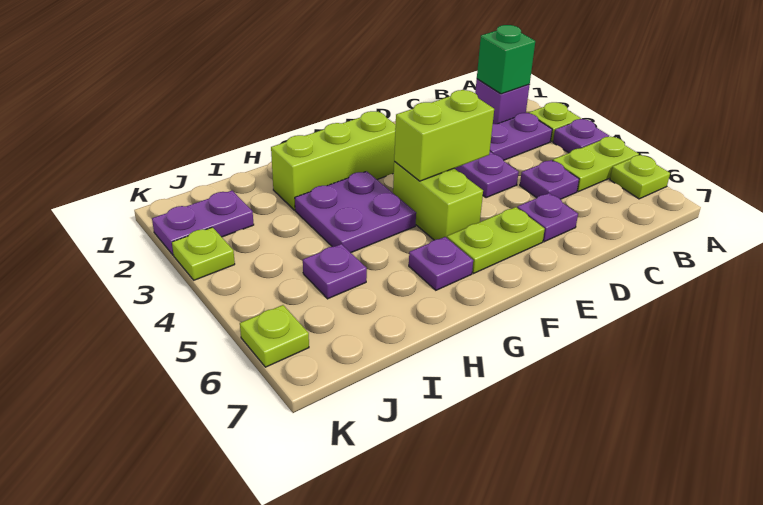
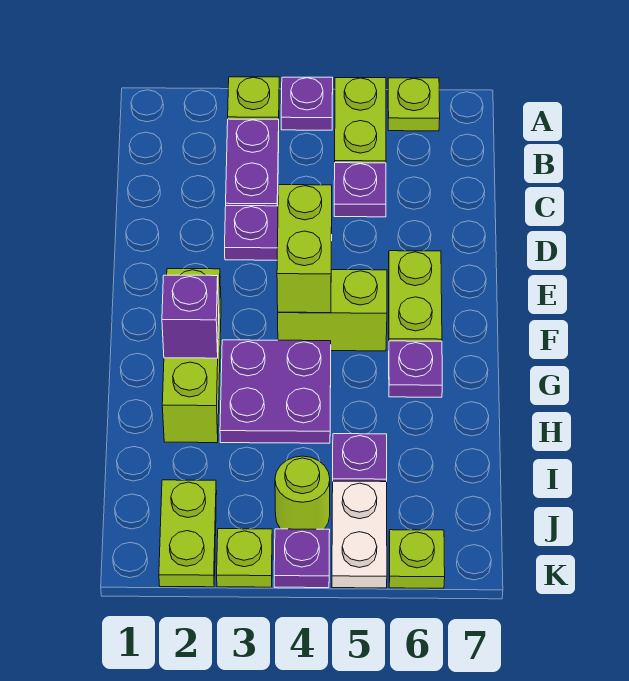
purple brick B2 level 1 -> purple brick G2 level 2
green brick B2 level 2 -> none
purple plate D6 level 1 -> purple plate K4 level 1
purple plate J2:K2 level 1 -> lime plate J2:K2 level 1
none -> lime round brick J4 level 1
none -> white plate J5:K5 level 1

